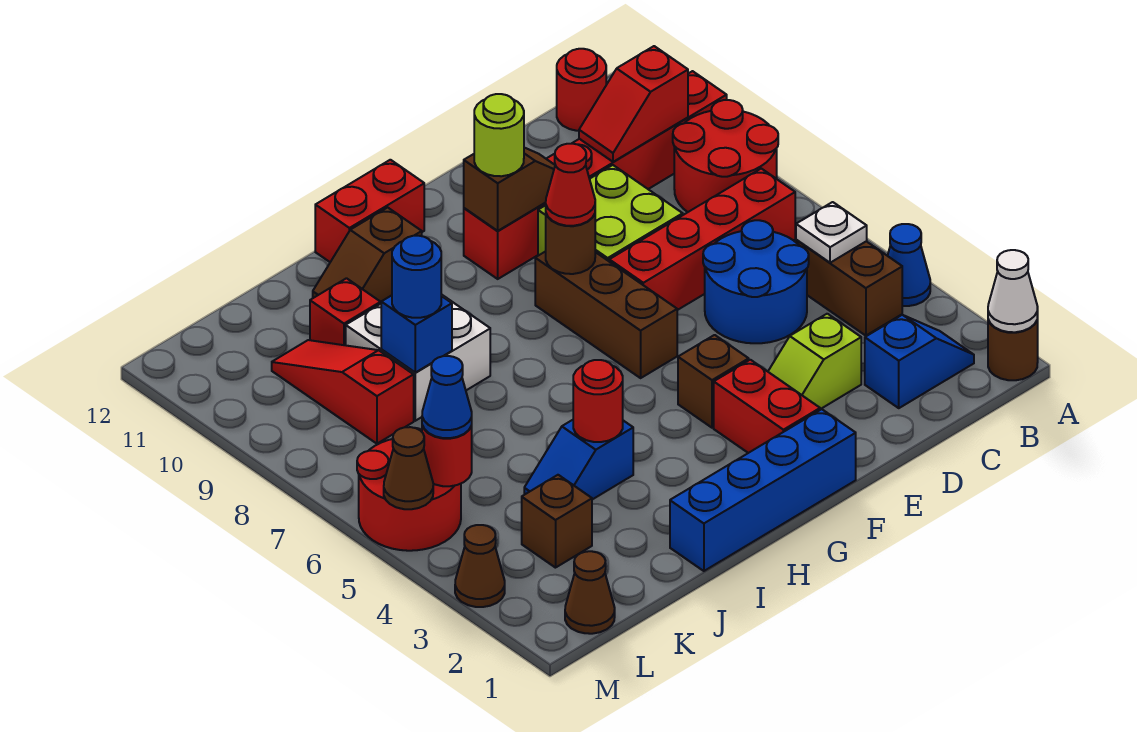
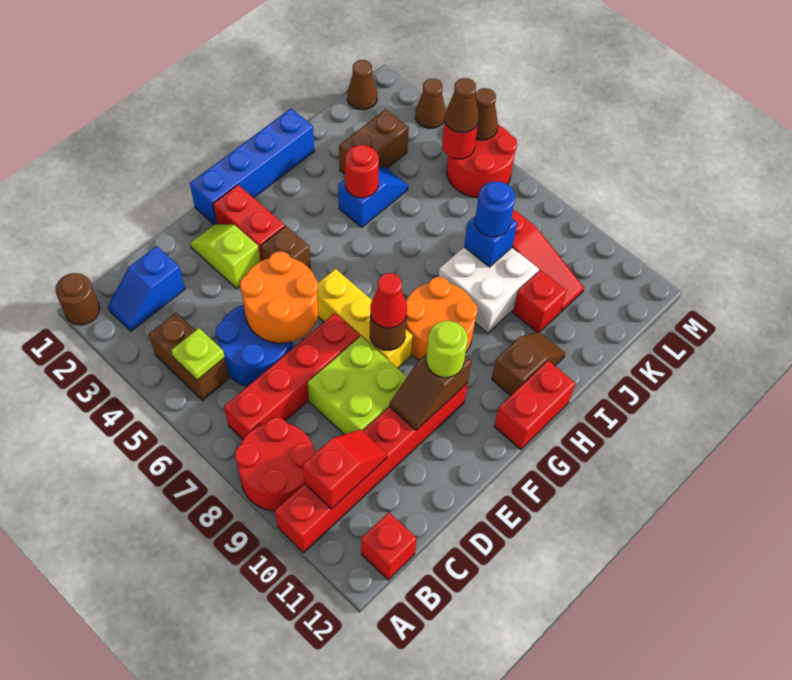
white cone A1 level 2 -> none
blue cone A4 level 1 -> none
white plate B5 level 2 -> lime plate B5 level 2
red round brick B12 level 1 -> red brick B12 level 1
lime slope D3:E3 level 1 top D -> lime slope E2:E3 level 1 top 3
none -> orange round brick D5:E6 level 2
brown brick F6:F8 level 1 -> yellow brick F6:F8 level 1
none -> orange round brick G8:H9 level 1
brown brick K3 level 1 -> brown brick J3:K3 level 1
blue cone L5 level 3 -> brown cone L5 level 3

